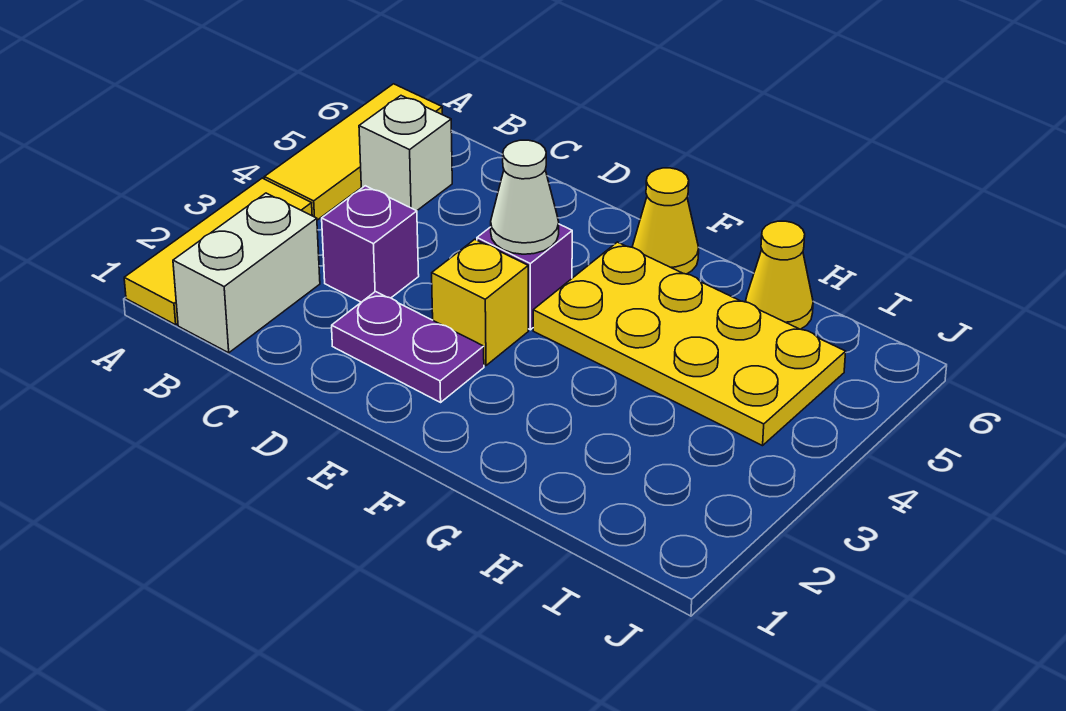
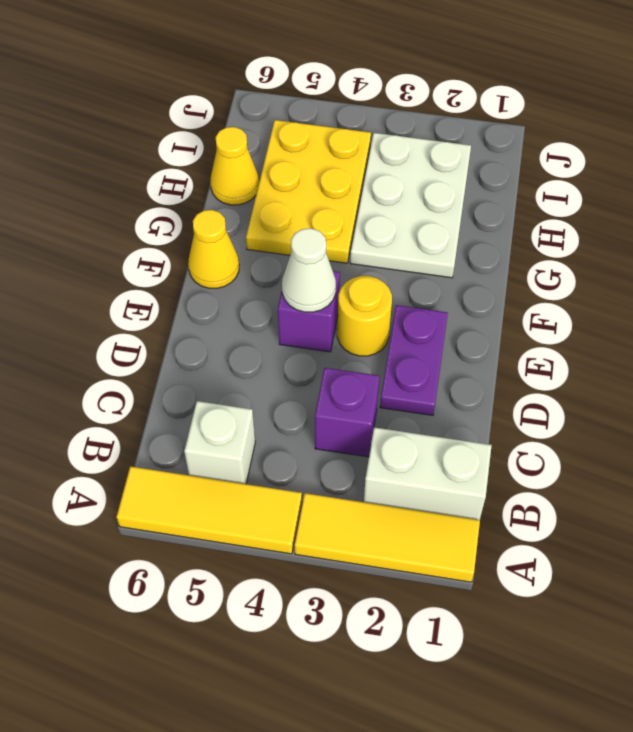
yellow brick E3 level 1 -> yellow round brick E3 level 1
yellow plate F4:I5 level 1 -> yellow plate G4:I5 level 1
none -> white plate G2:I3 level 1

